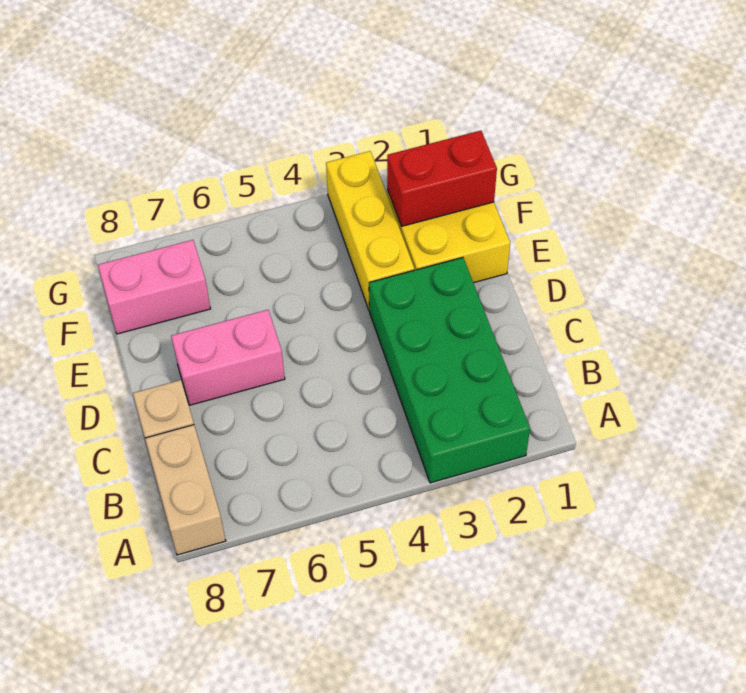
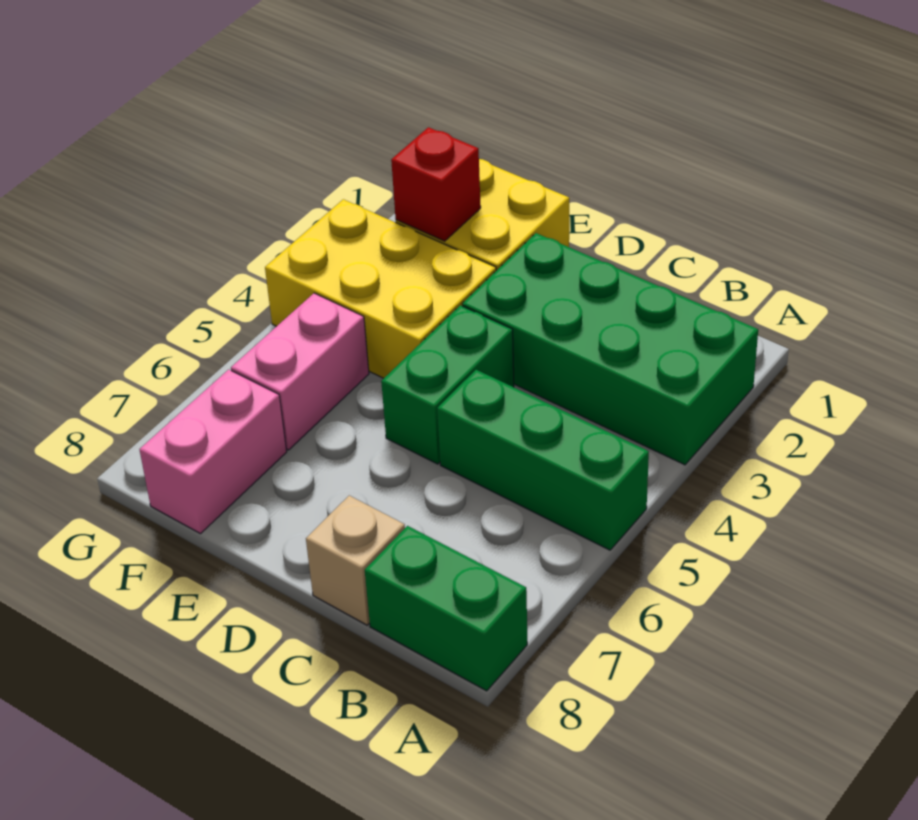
none -> green brick A5:C5 level 1
tan brick A8:B8 level 1 -> green brick A8:B8 level 1
none -> green brick D4:D5 level 1
pink brick D6:D7 level 1 -> pink brick F5:F6 level 1
yellow brick E3:G3 level 1 -> yellow brick E3:G4 level 1
red brick F1:F2 level 2 -> red brick F2 level 2

